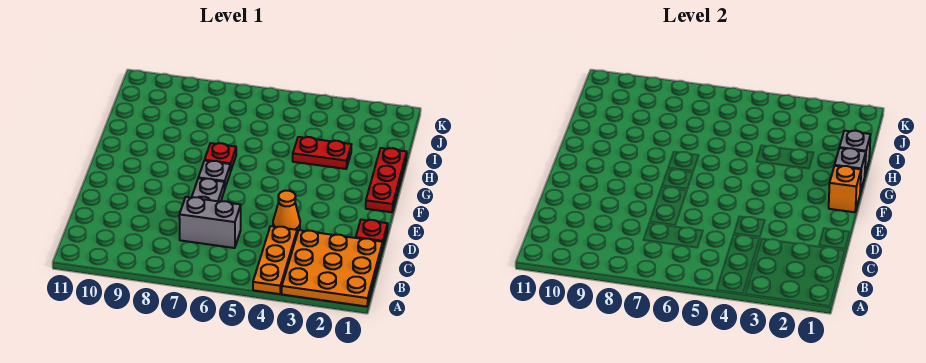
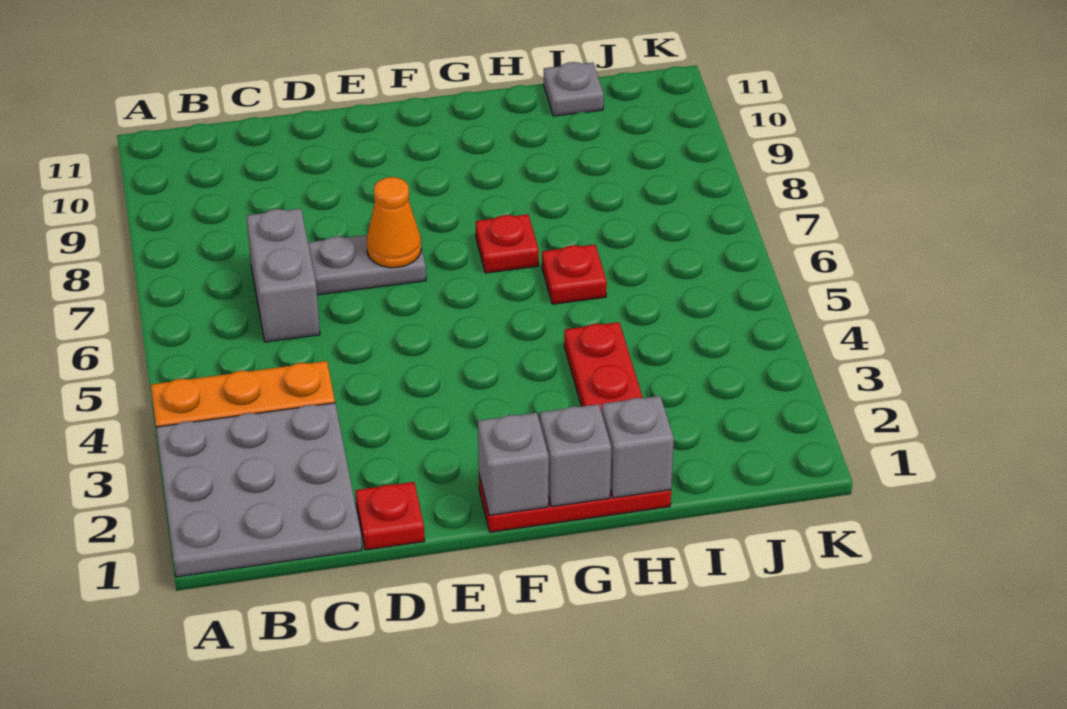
orange plate A1:C3 level 1 -> grey plate A1:C3 level 1
orange cone D4 level 1 -> orange cone E7 level 2
orange brick F1 level 2 -> grey brick F1 level 2
grey plate F7 level 1 -> grey plate I11 level 1
none -> red plate H6 level 1

